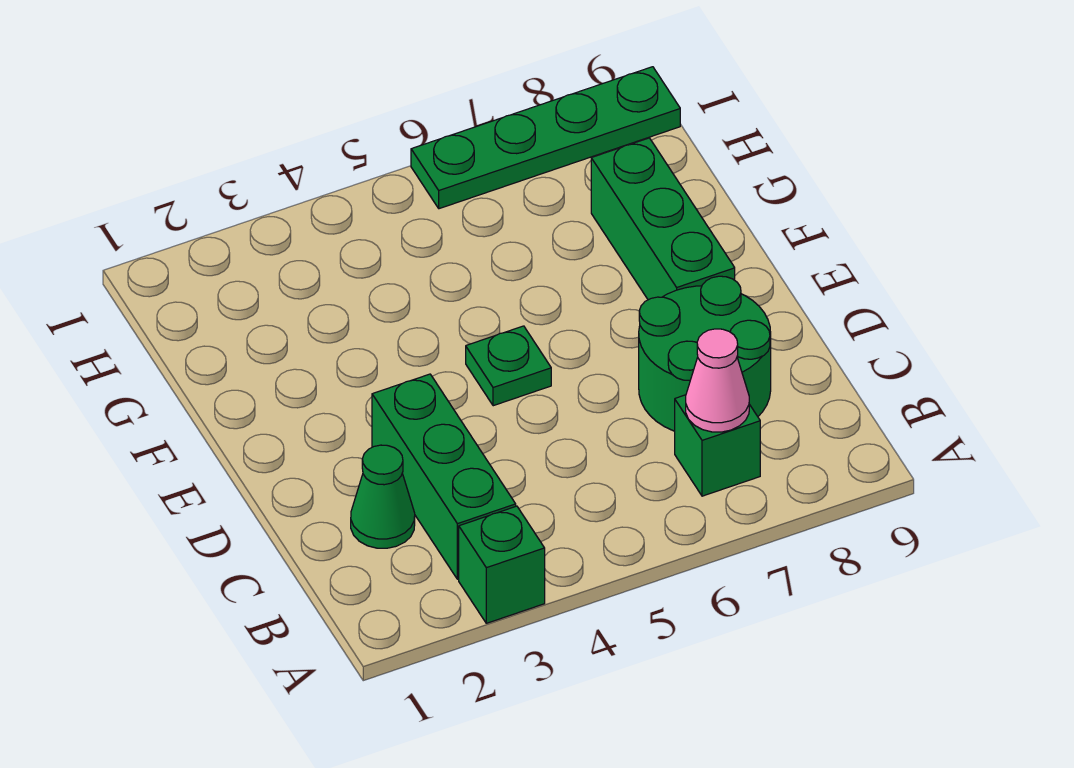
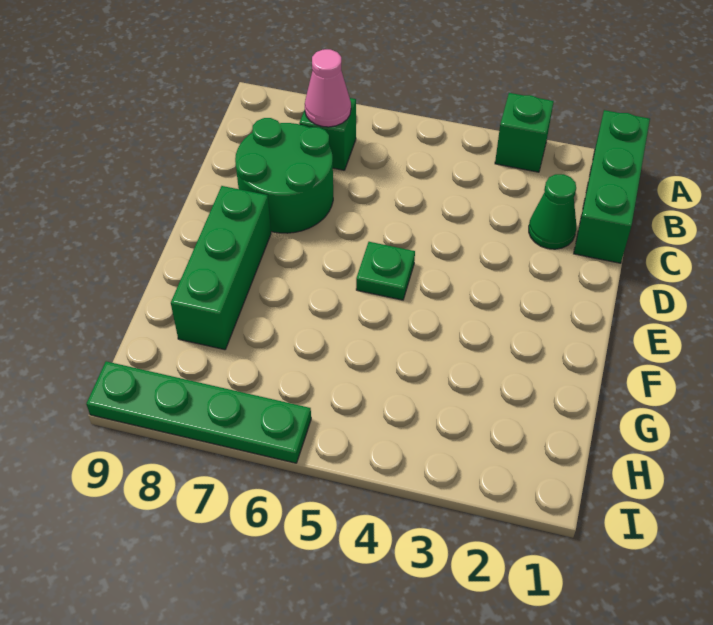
green brick B3:D3 level 1 -> green brick A1:C1 level 1

